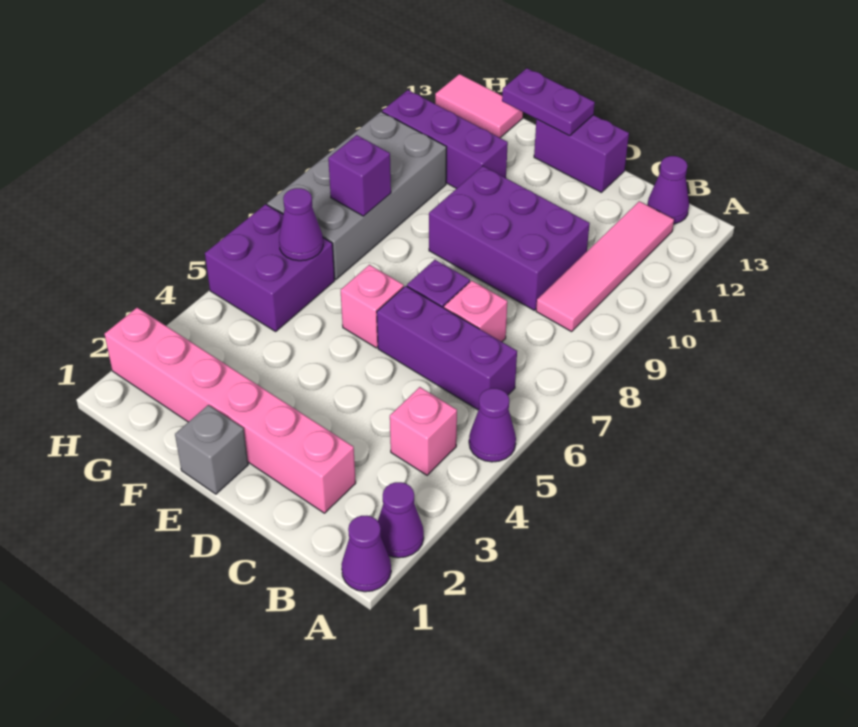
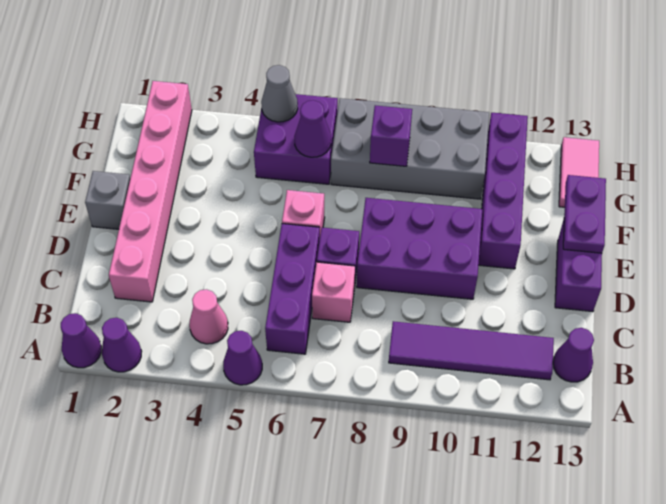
pink brick B4 level 1 -> pink cone B4 level 1
pink tile B9:B12 level 1 -> purple tile B9:B12 level 1
purple brick C9:E10 level 1 -> purple brick D8:E10 level 1
purple brick F11:H11 level 1 -> purple brick E11:H11 level 1
none -> grey cone H5 level 2

